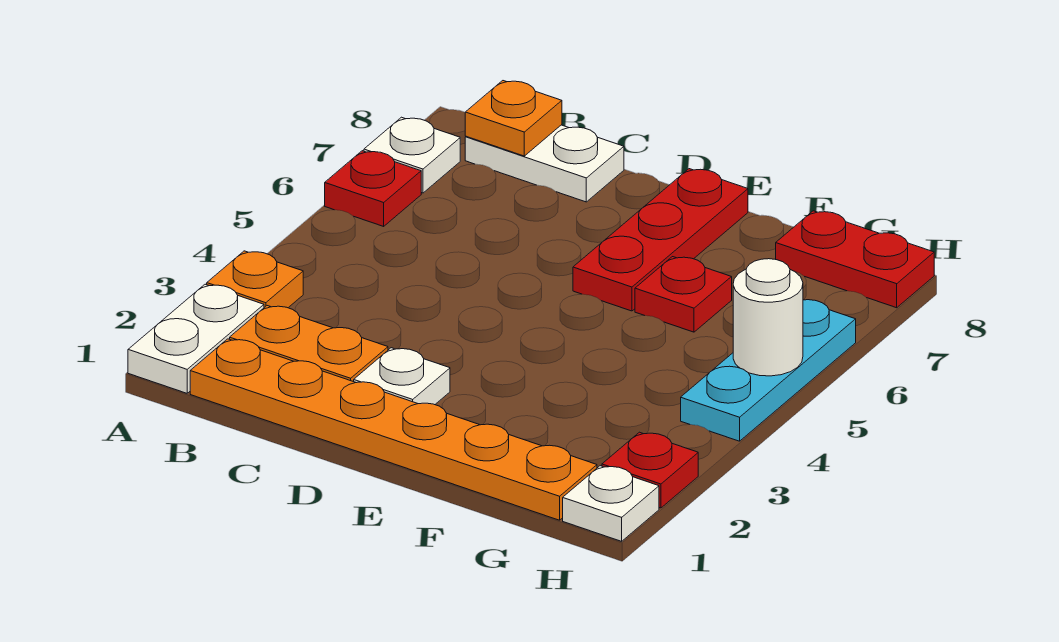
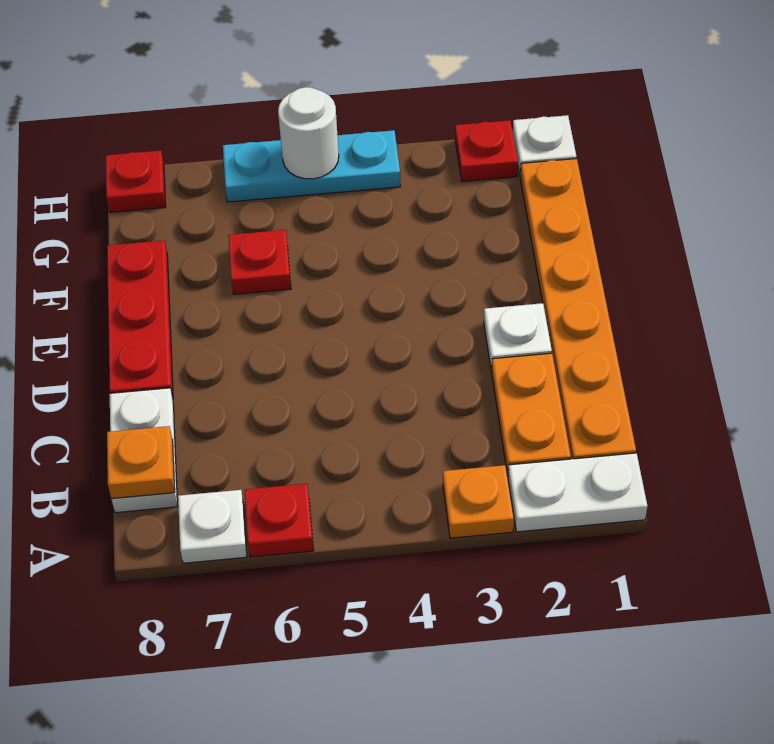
red plate E6:E8 level 1 -> red plate D8:F8 level 1
red plate G8:H8 level 1 -> red plate H8 level 1

